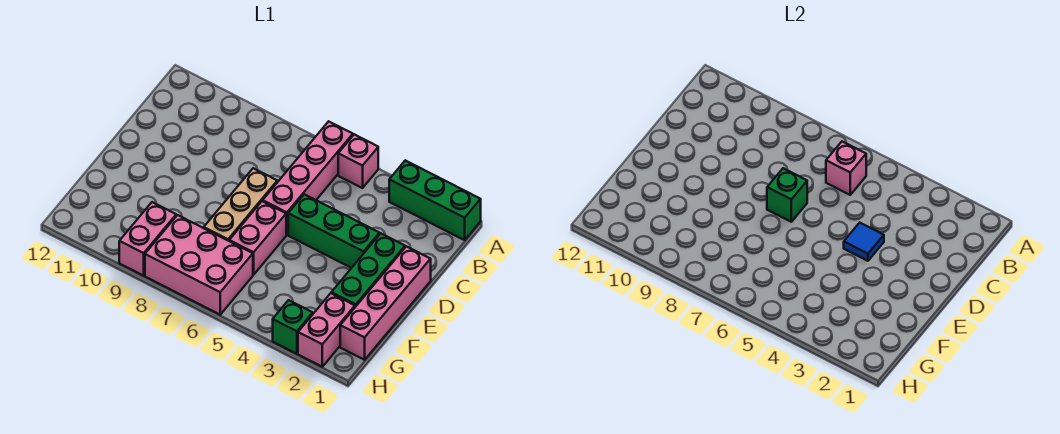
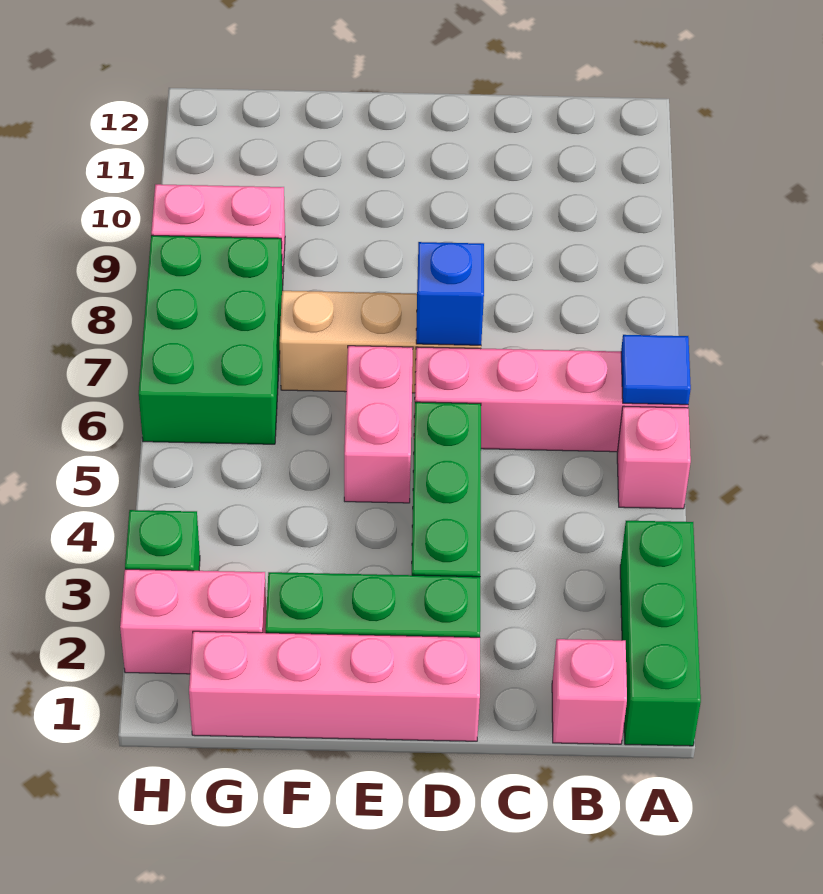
pink brick B6 level 2 -> pink brick B1 level 1
blue tile D4 level 2 -> blue tile A6 level 2
green brick D7 level 2 -> blue brick D7 level 2
pink brick E6:F6 level 1 -> pink brick E5:E6 level 1
pink brick G6:H8 level 1 -> green brick G6:H8 level 1

